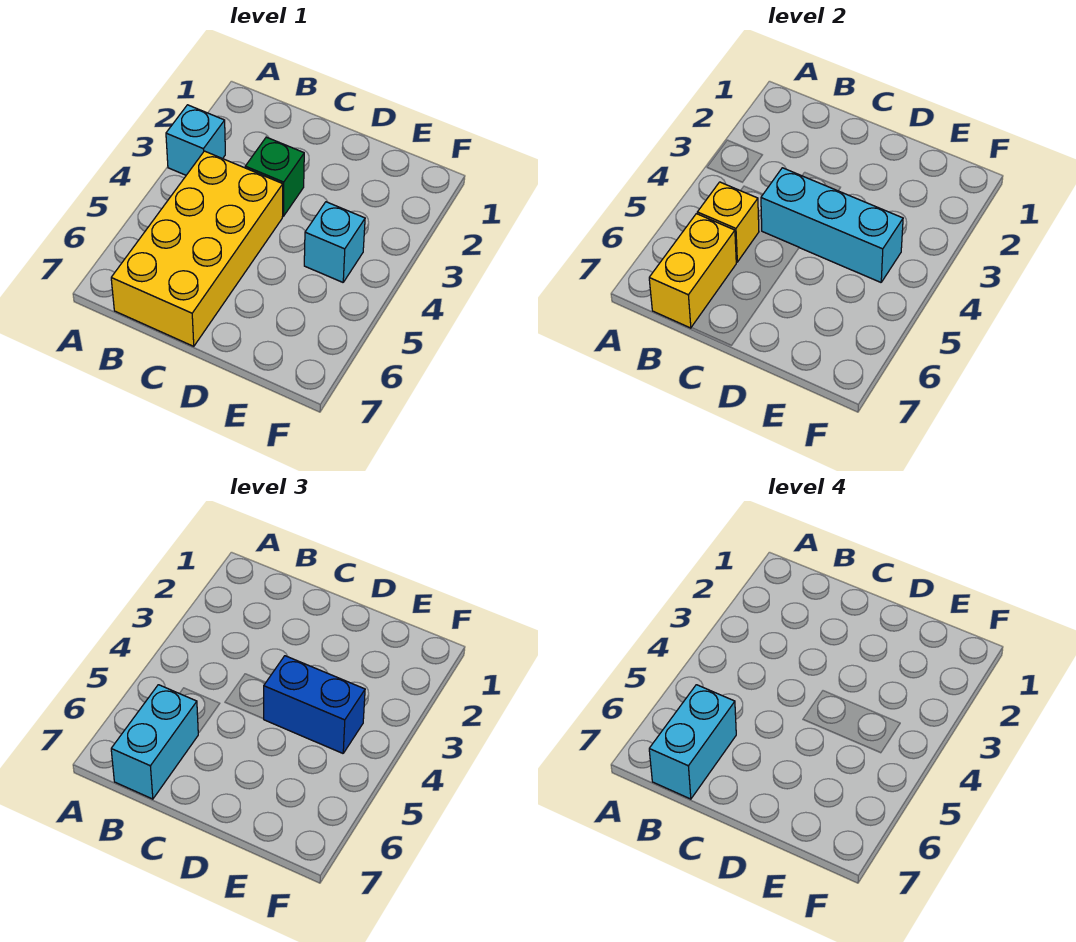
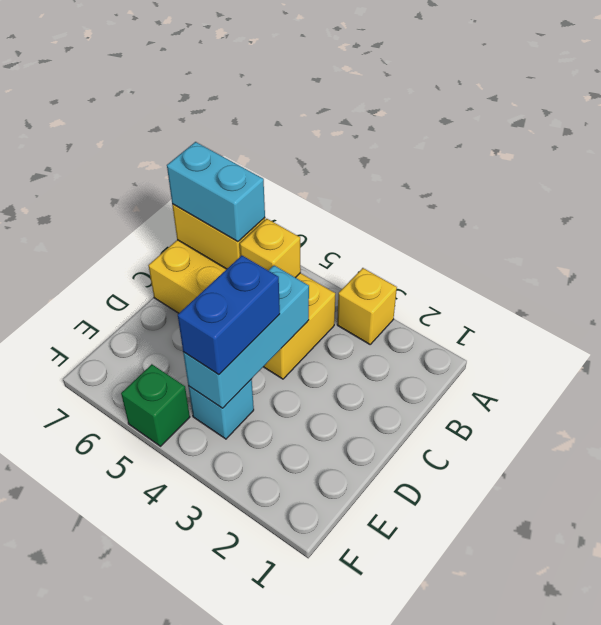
cyan brick A3 level 1 -> yellow brick A3 level 1
cyan brick B6:B7 level 4 -> none
green brick C3 level 1 -> green brick F5 level 1

